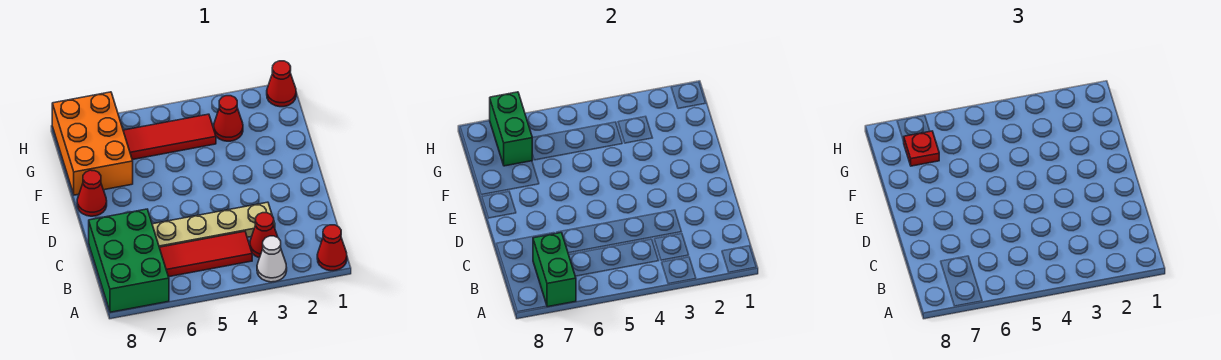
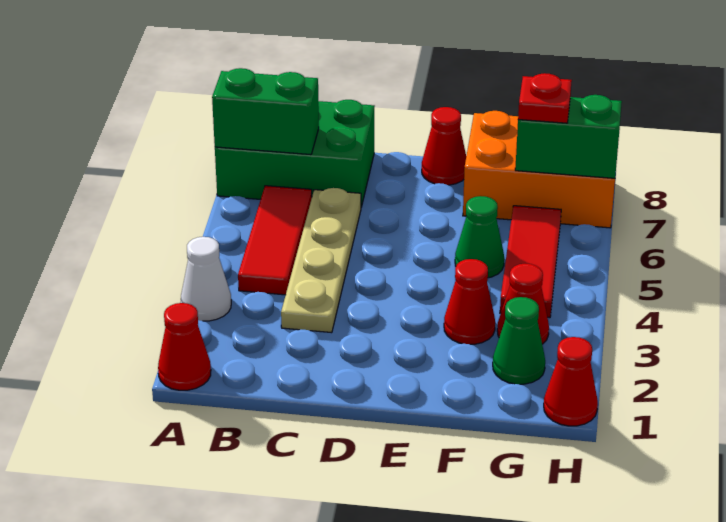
red cone B3 level 1 -> red cone F3 level 1
none -> green cone F5 level 1
none -> green cone G2 level 1

